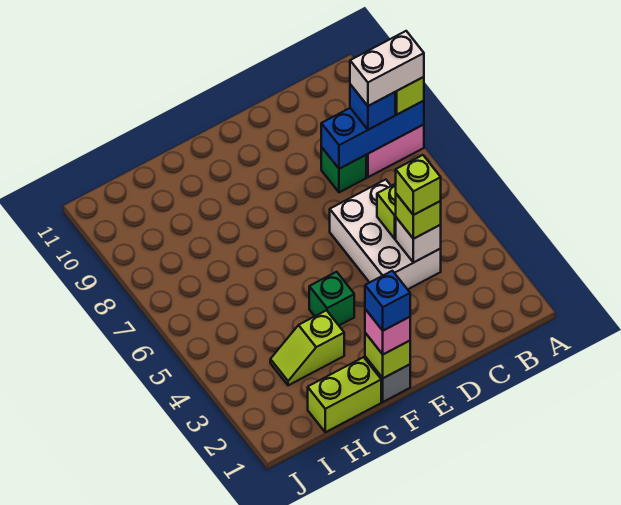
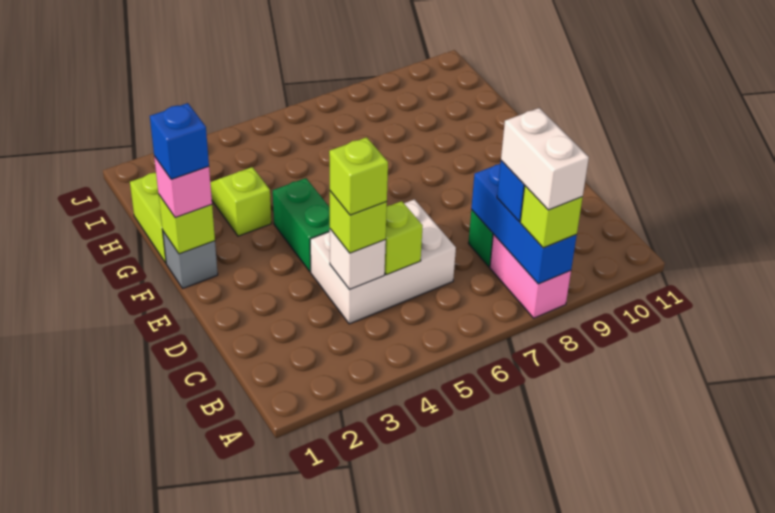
green brick F4 level 1 -> green brick E4:F4 level 1

